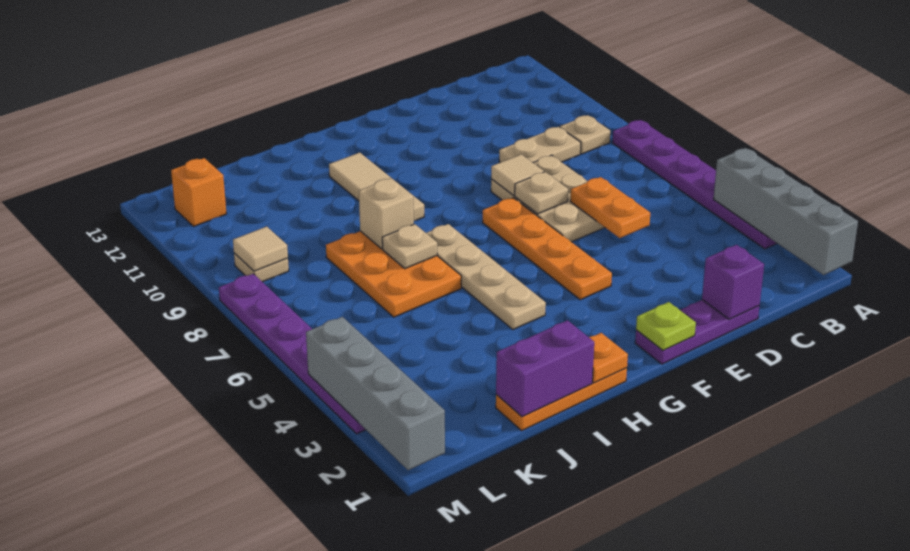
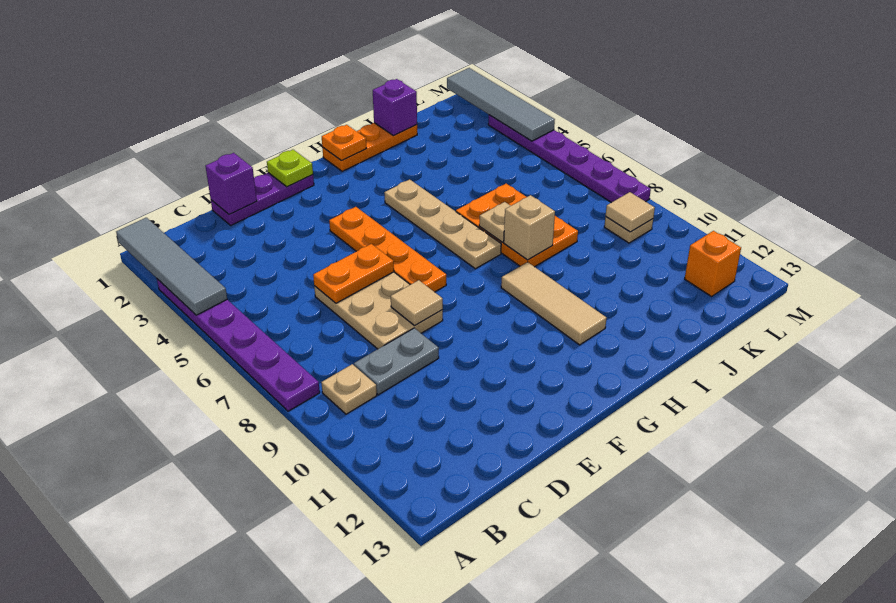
grey brick A1:A4 level 2 -> grey tile A1:A4 level 2
tan plate C9:D9 level 1 -> grey plate C9:D9 level 1
orange plate D5:D6 level 2 -> orange plate D6:E6 level 2
tan plate E7 level 2 -> none
purple brick I1:J1 level 2 -> purple brick J1 level 2
grey brick M1:M4 level 2 -> grey tile M1:M4 level 2

